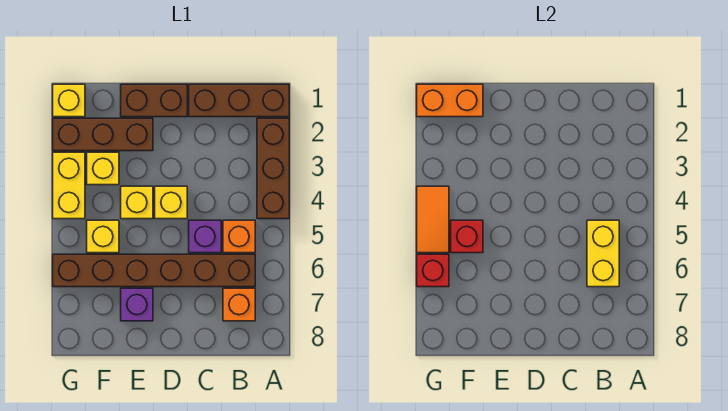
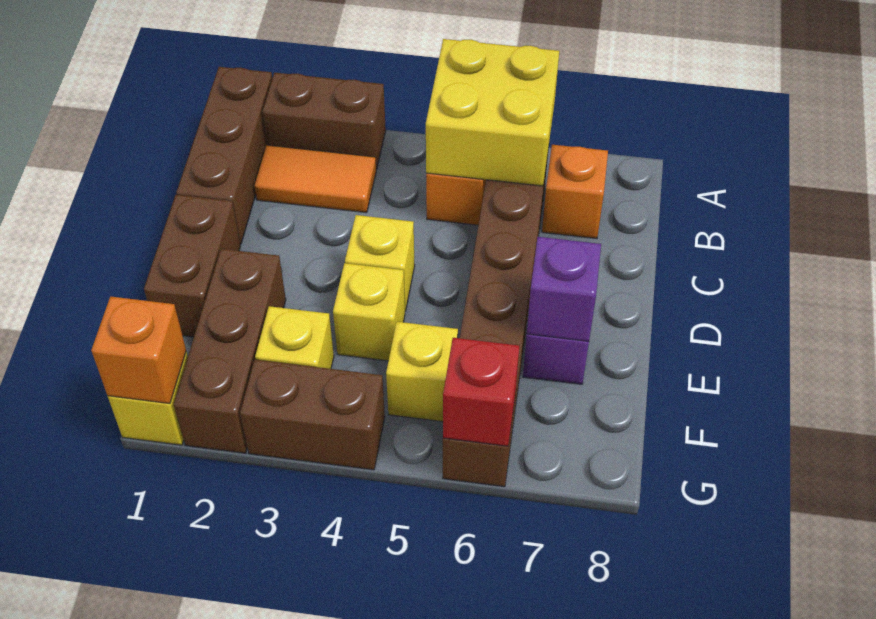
brown brick A2:A4 level 1 -> brown brick A2:A3 level 1
yellow brick B5:B6 level 2 -> yellow brick A5:B6 level 2
purple brick C5 level 1 -> purple brick E7 level 2
orange brick F1:G1 level 2 -> orange brick G1 level 2
red brick F5 level 2 -> none
yellow brick G3:G4 level 1 -> brown brick G3:G4 level 1
orange tile G4:G5 level 2 -> orange tile B2:B3 level 1

